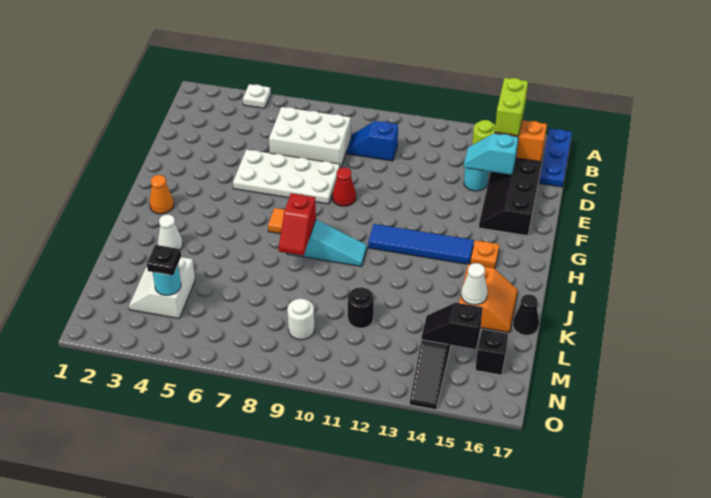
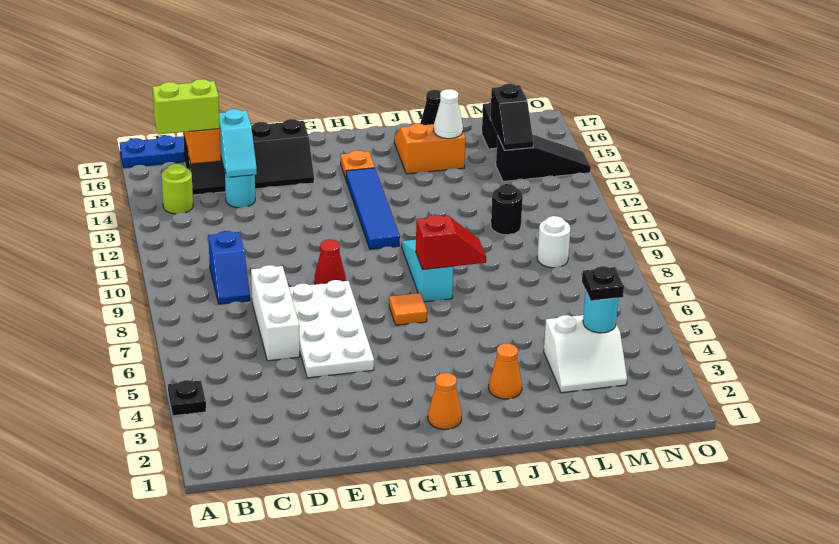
white plate A4 level 1 -> black plate A4 level 1
white brick C6:D8 level 1 -> white brick D6:D8 level 1
white cone J3 level 1 -> orange cone J3 level 1

